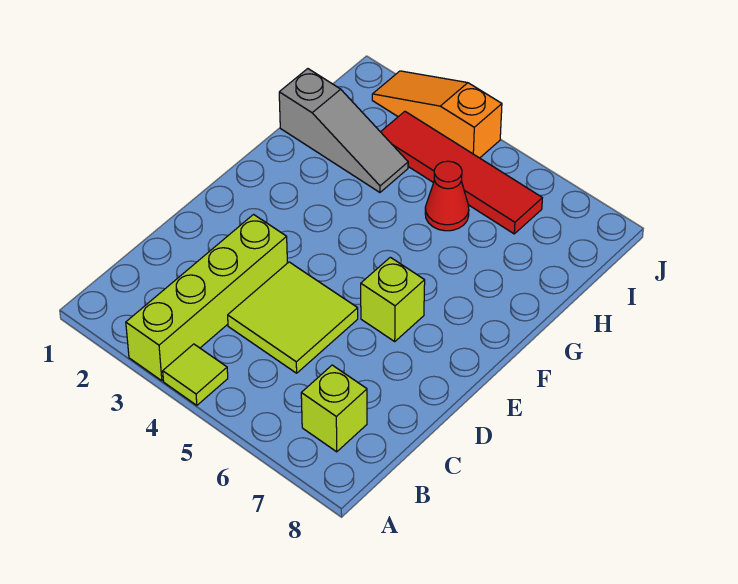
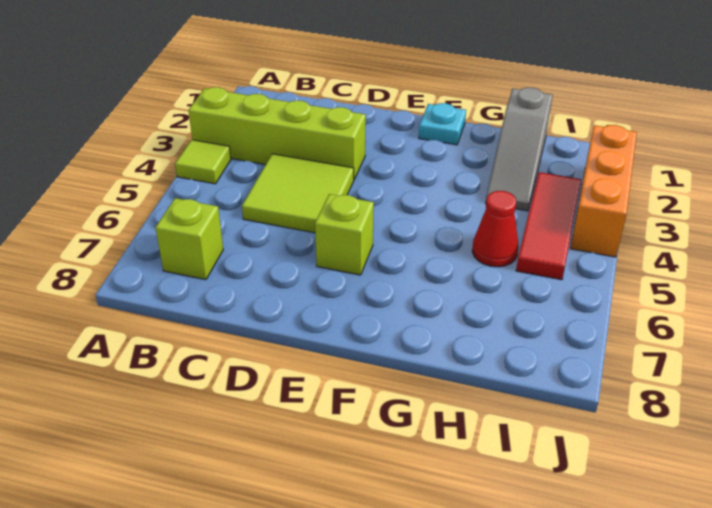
none -> cyan plate F1 level 1
red tile I3:I6 level 1 -> red tile I3:I5 level 1
orange slope J2:J4 level 1 top 4 -> orange brick J2:J4 level 1

